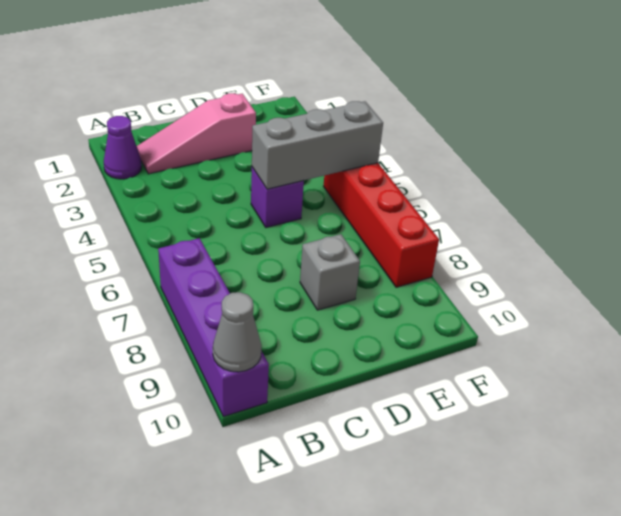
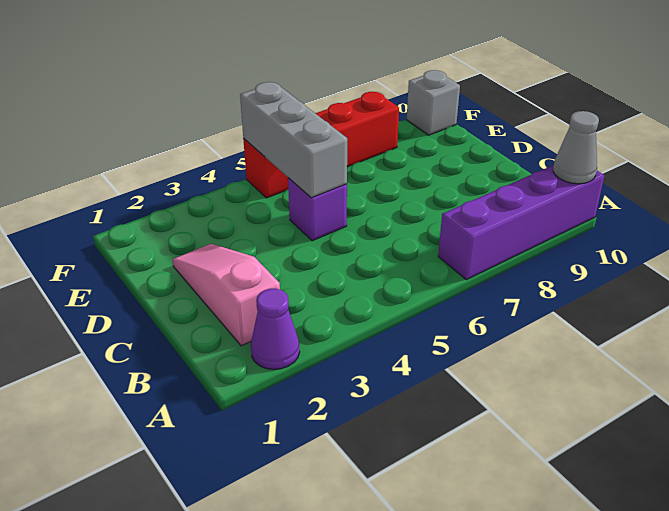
pink slope B2:D2 level 1 top D -> pink slope B2:D2 level 1 top B
grey brick D8 level 1 -> grey brick F10 level 1

